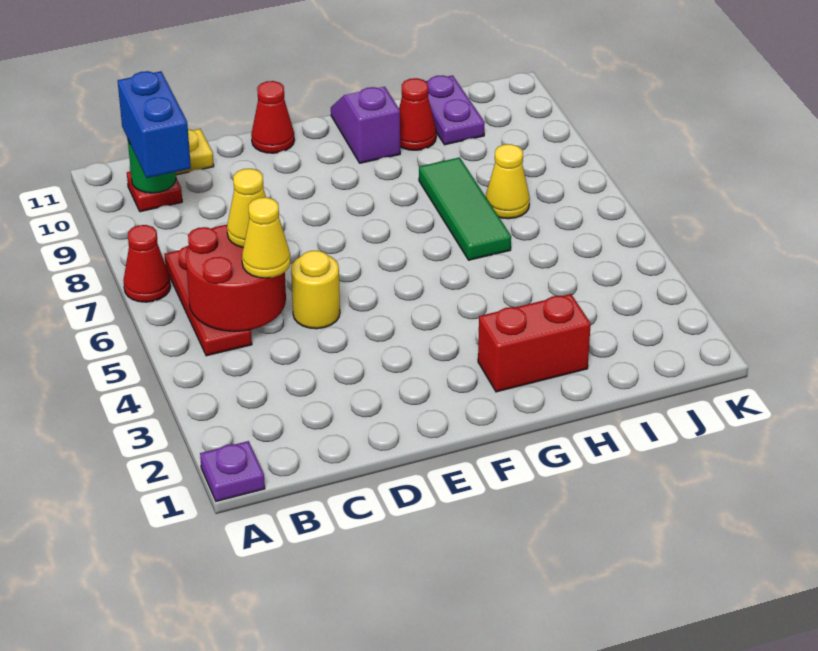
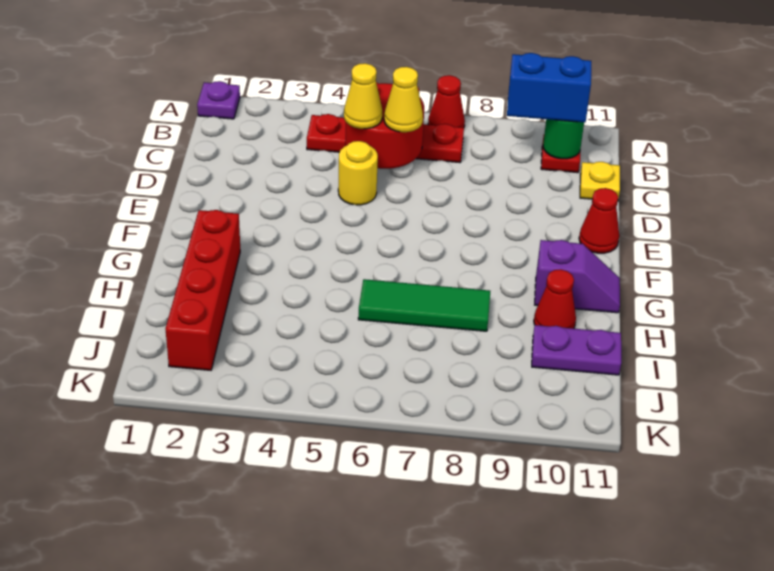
red plate B5:B7 level 1 -> red plate B4:B7 level 1
red brick G2:H2 level 1 -> red brick G2:J2 level 1
yellow cone I7 level 1 -> none

